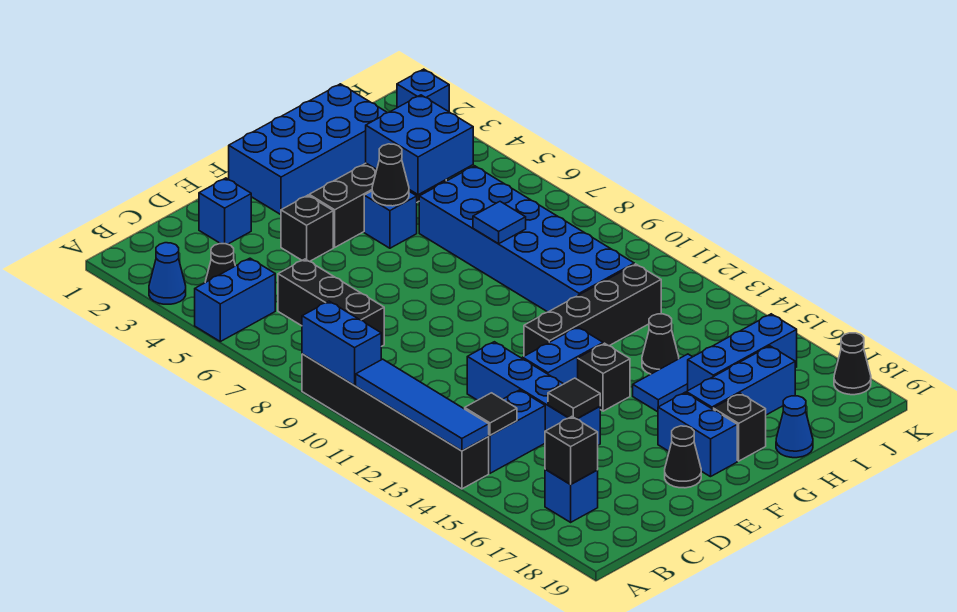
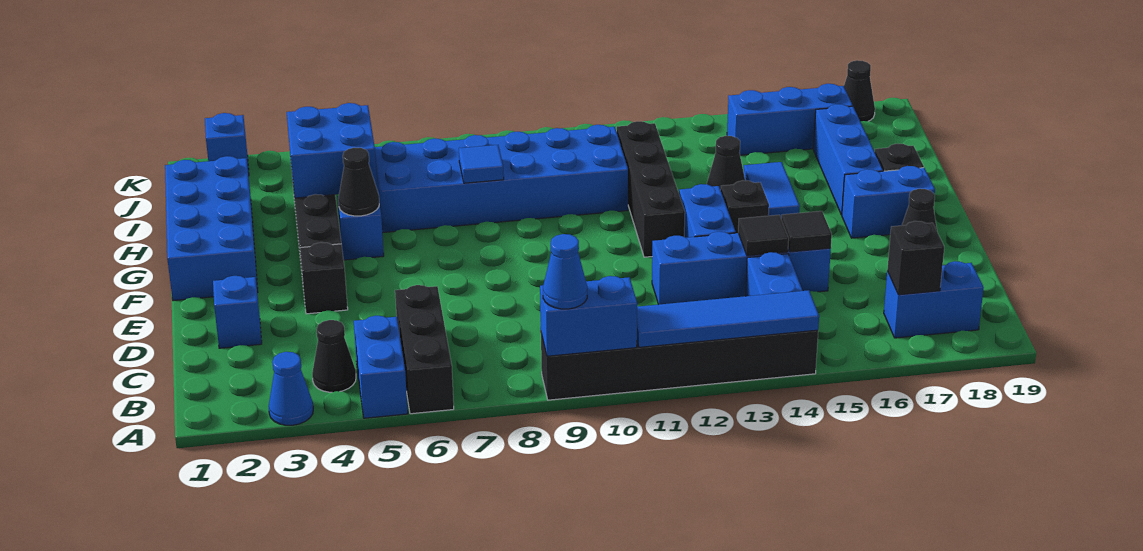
black tile B14 level 2 -> black tile D14 level 2
blue brick B17 level 1 -> blue brick B17:B18 level 1
black brick C6:C8 level 1 -> black brick A6:C6 level 1
blue brick H16:J16 level 1 -> blue brick J15:J17 level 1
blue cone H19 level 1 -> blue cone A9 level 3

